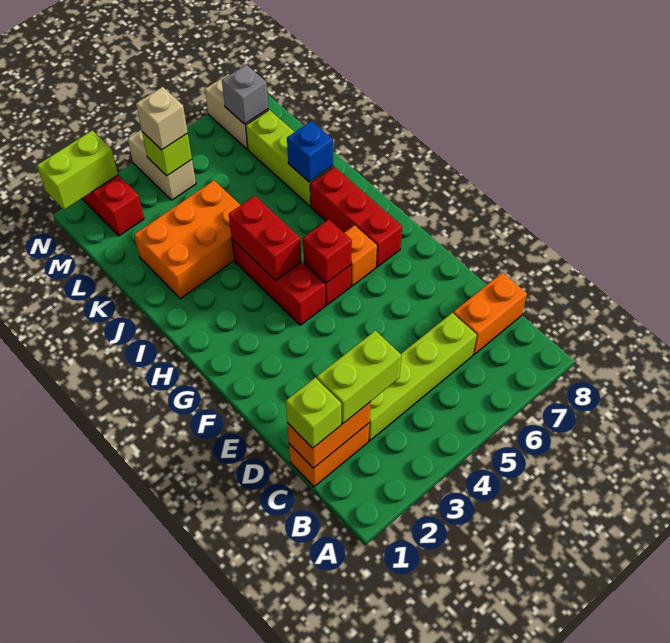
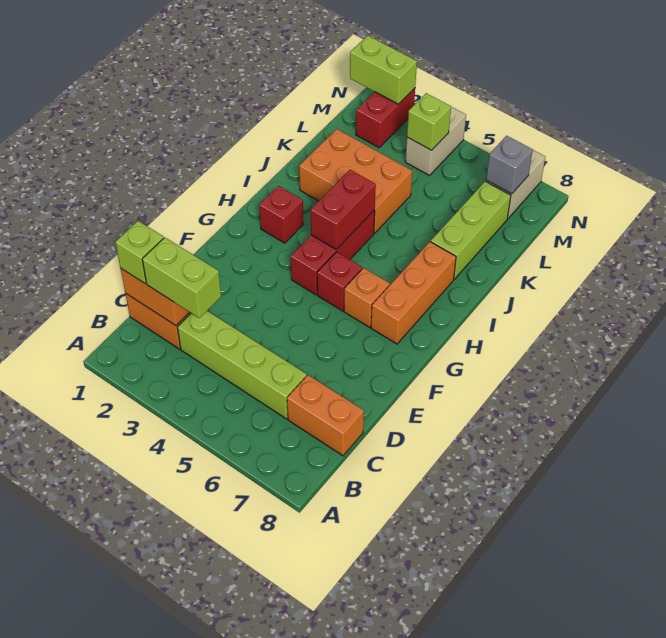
red brick G5 level 2 -> red brick H2 level 1
red brick G7:I7 level 1 -> orange brick G7:I7 level 1
blue brick J7 level 2 -> none
tan brick M4 level 3 -> none

